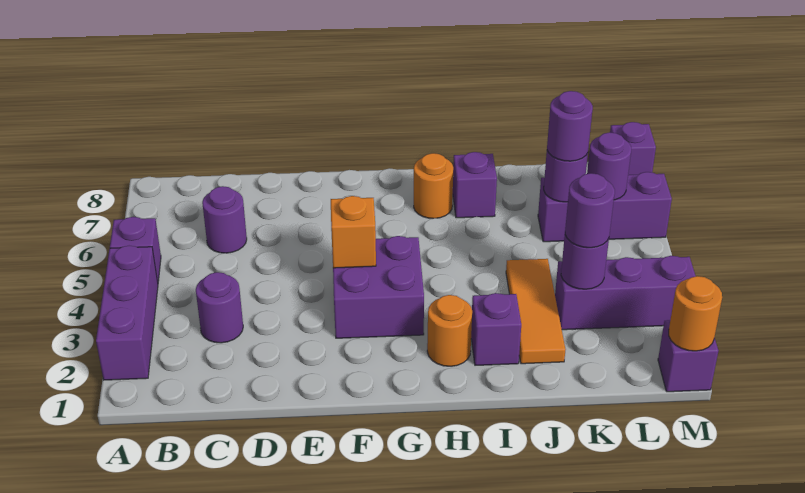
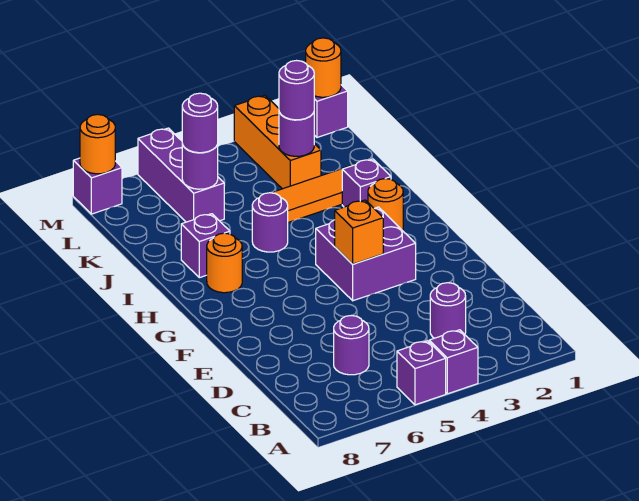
purple brick A2:A4 level 1 -> purple brick A4 level 1
purple brick K3:M3 level 1 -> orange brick K3:M3 level 1
purple round brick L6 level 2 -> purple round brick I5 level 1
none -> orange round brick M8 level 2

